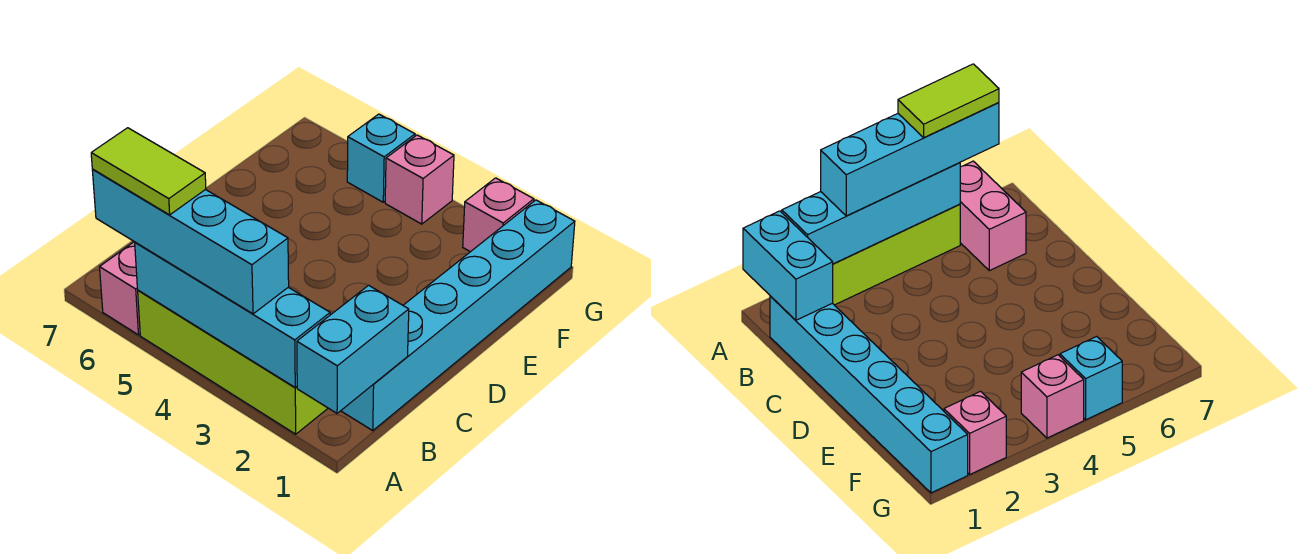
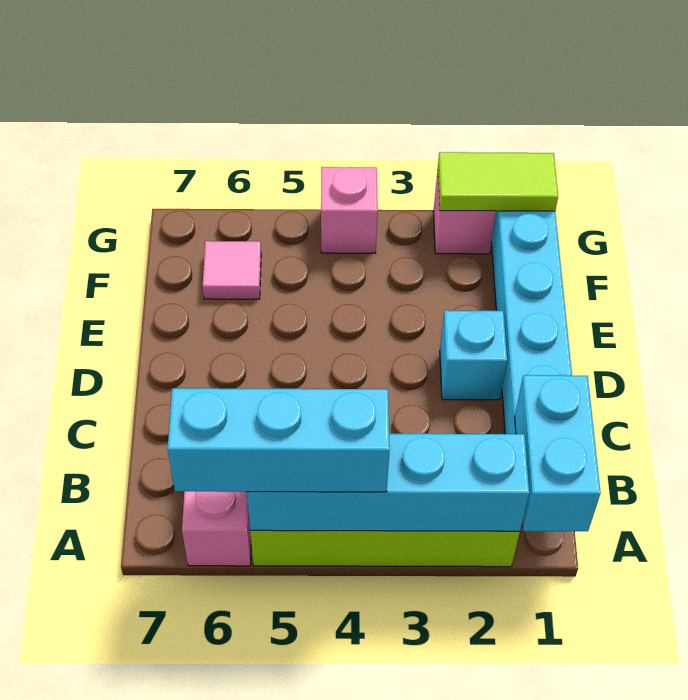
cyan brick A3:A6 level 3 -> cyan brick A4:A6 level 3
lime tile A5:A6 level 4 -> lime tile G1:G2 level 2
none -> pink tile F6 level 1
cyan brick G5 level 1 -> cyan brick D2 level 1

